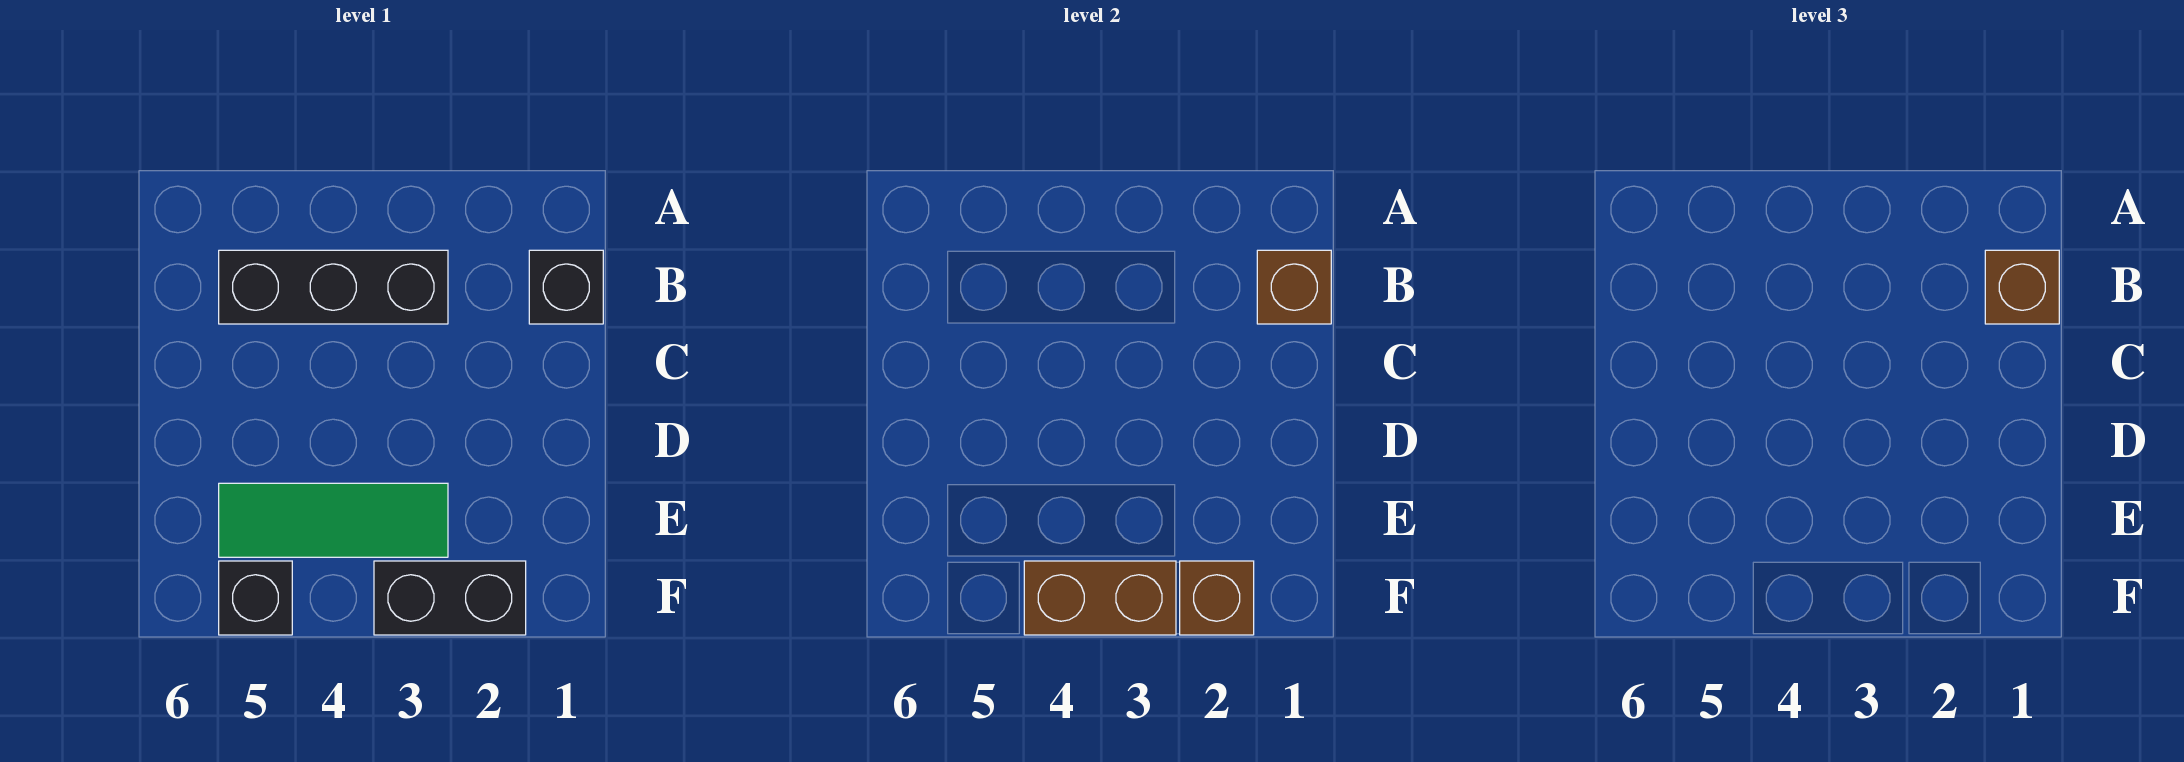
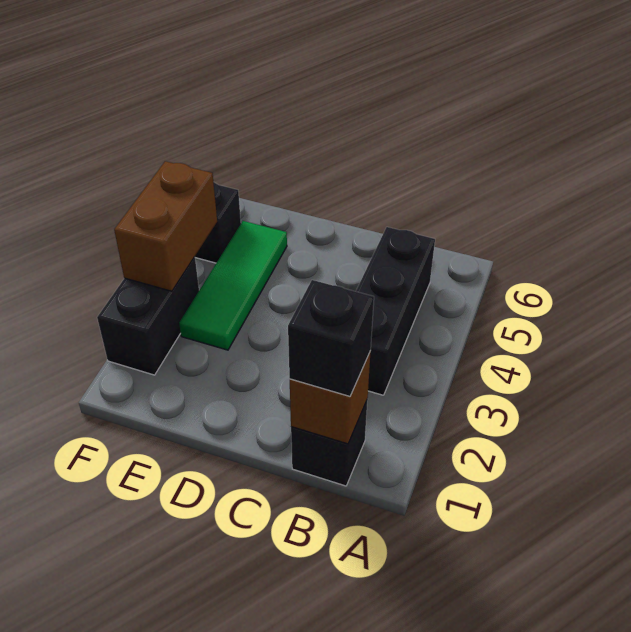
brown brick B1 level 3 -> black brick B1 level 3
brown brick F2 level 2 -> none

